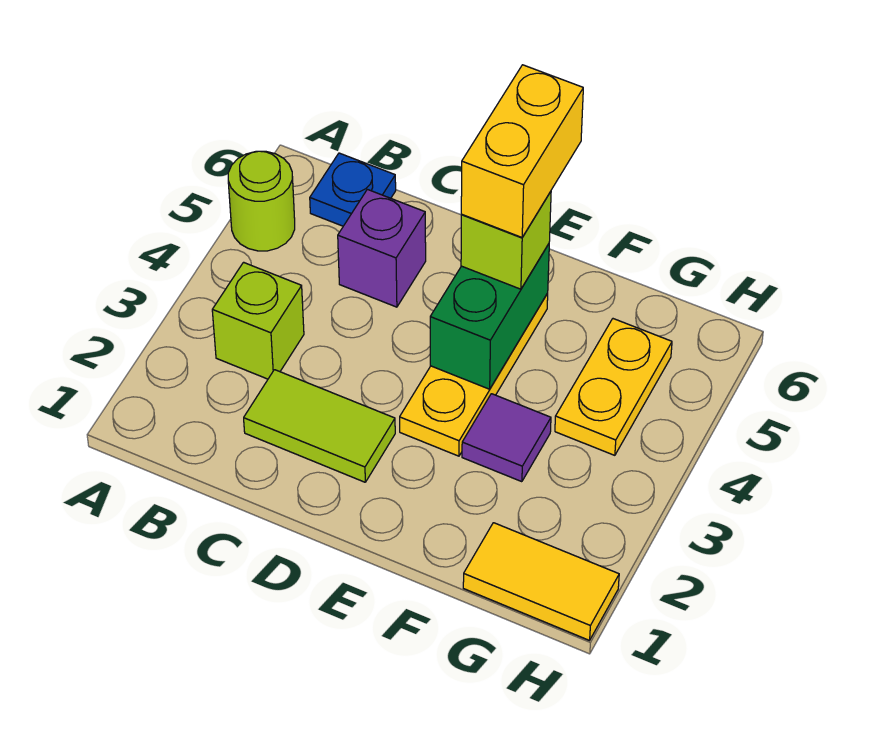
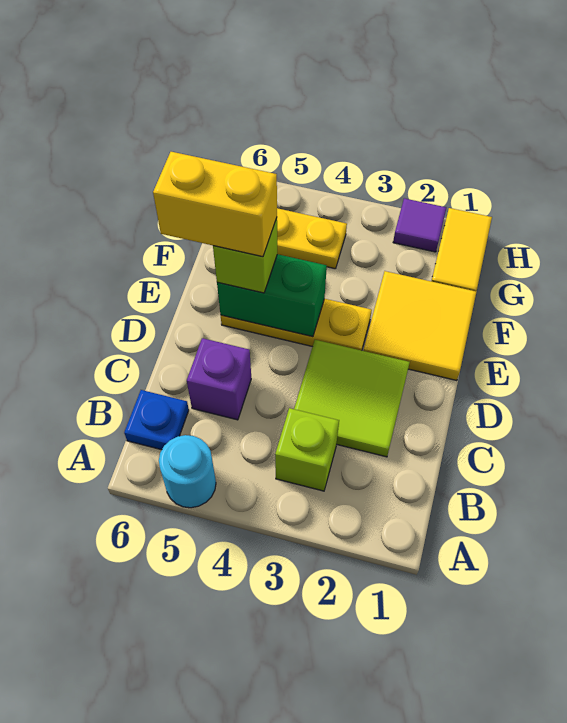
lime round brick A5 level 1 -> cyan round brick A5 level 1
lime tile C2:D2 level 1 -> lime tile C2:D3 level 1
none -> yellow tile E1:F2 level 1
purple tile F3 level 1 -> purple tile H2 level 1

